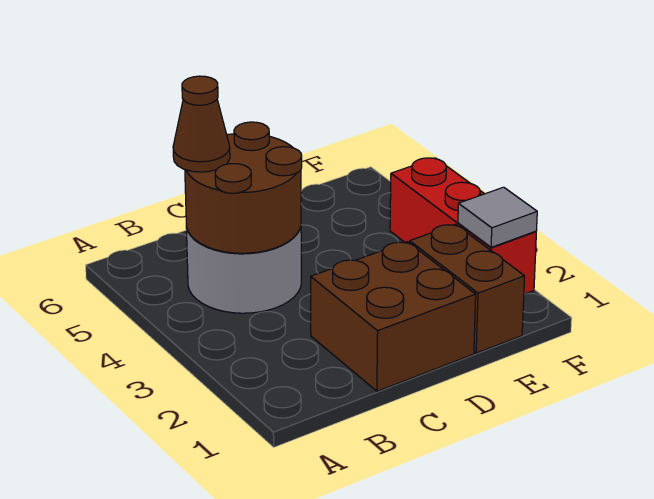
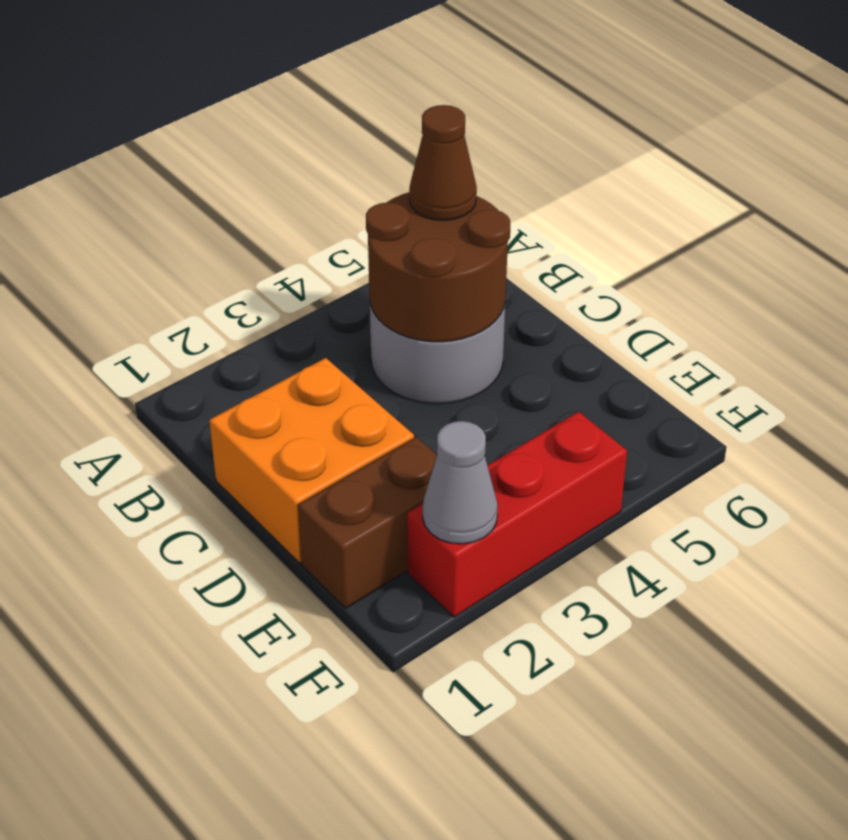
brown brick C1:D2 level 1 -> orange brick C1:D2 level 1
grey tile F2 level 2 -> grey cone F2 level 2

